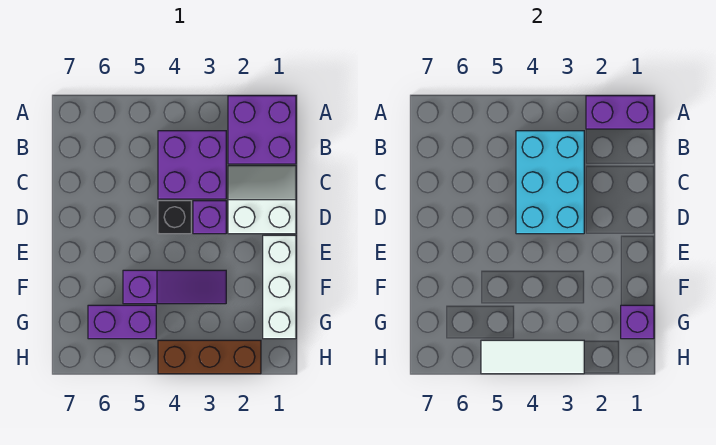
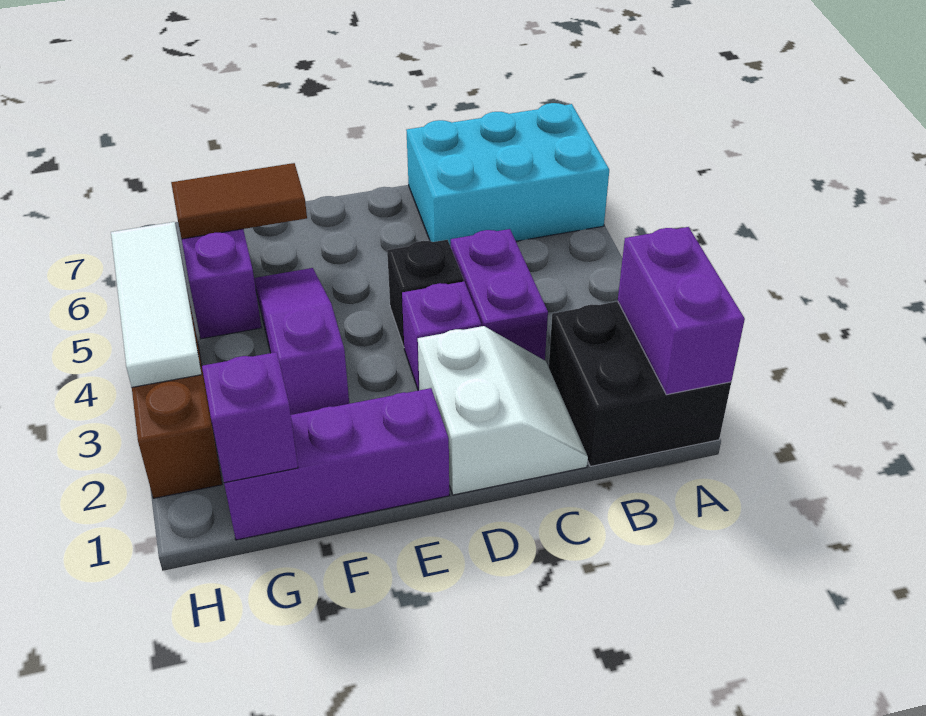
purple brick A1:B2 level 1 -> black brick A1:B2 level 1
purple brick B3:C4 level 1 -> purple brick C3:C4 level 1
cyan brick B3:D4 level 2 -> cyan brick A6:C7 level 1
white brick E1:G1 level 1 -> purple brick E1:G1 level 1
purple slope F3:F5 level 1 top 5 -> purple slope F3:F5 level 1 top 3
none -> brown tile F6:G6 level 2

